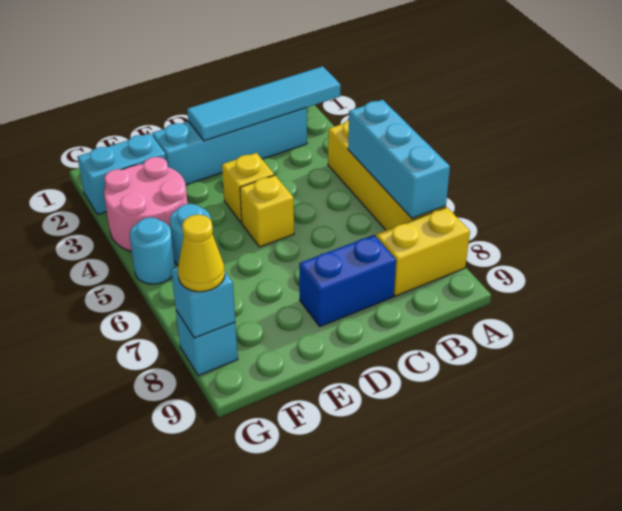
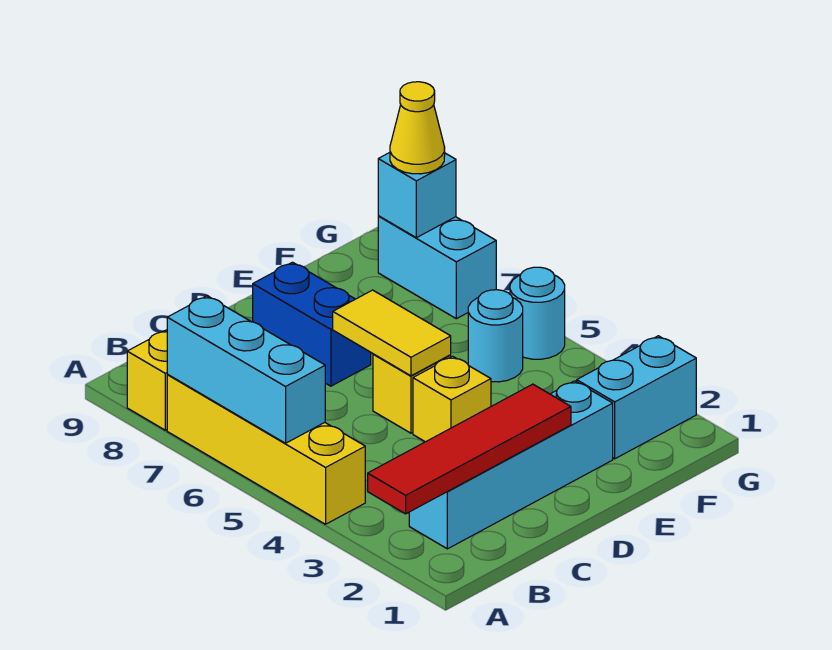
cyan tile A2:D2 level 2 -> red tile A2:D2 level 2
blue brick C8:D8 level 1 -> blue brick D7:D8 level 1
none -> yellow tile D5:D6 level 2
pink round brick F3:G4 level 1 -> none
cyan brick G8 level 1 -> cyan brick G7:G8 level 1

